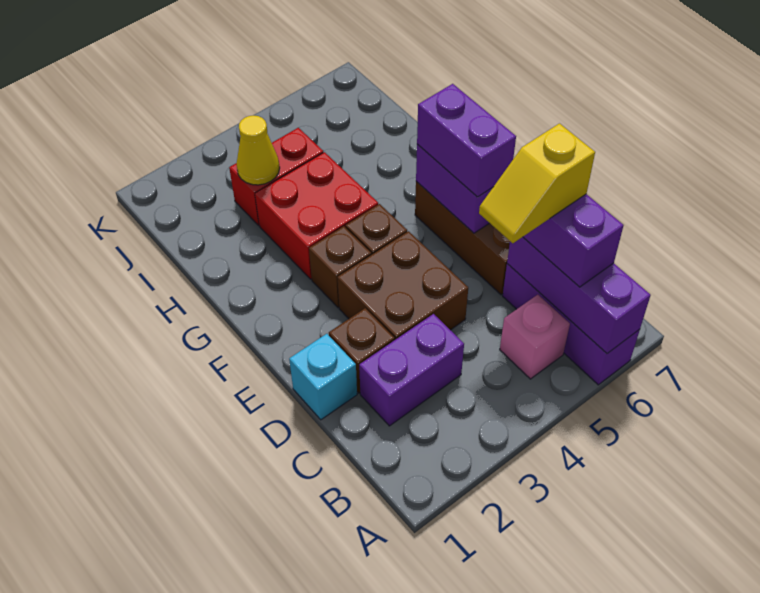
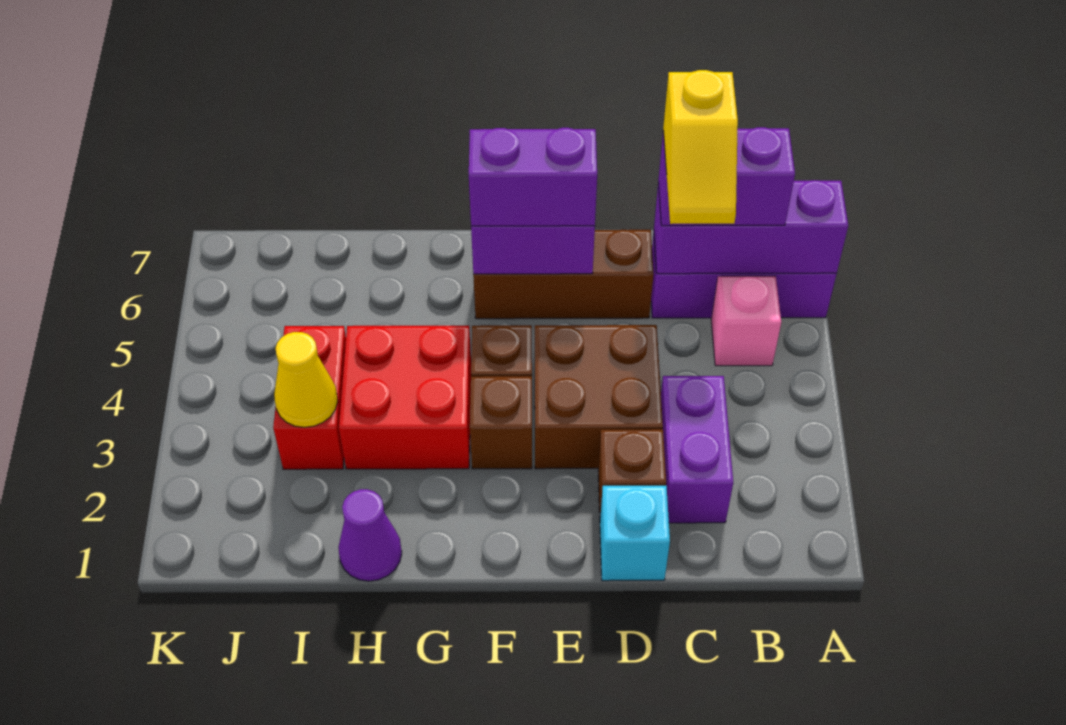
none -> purple cone H1 level 1

